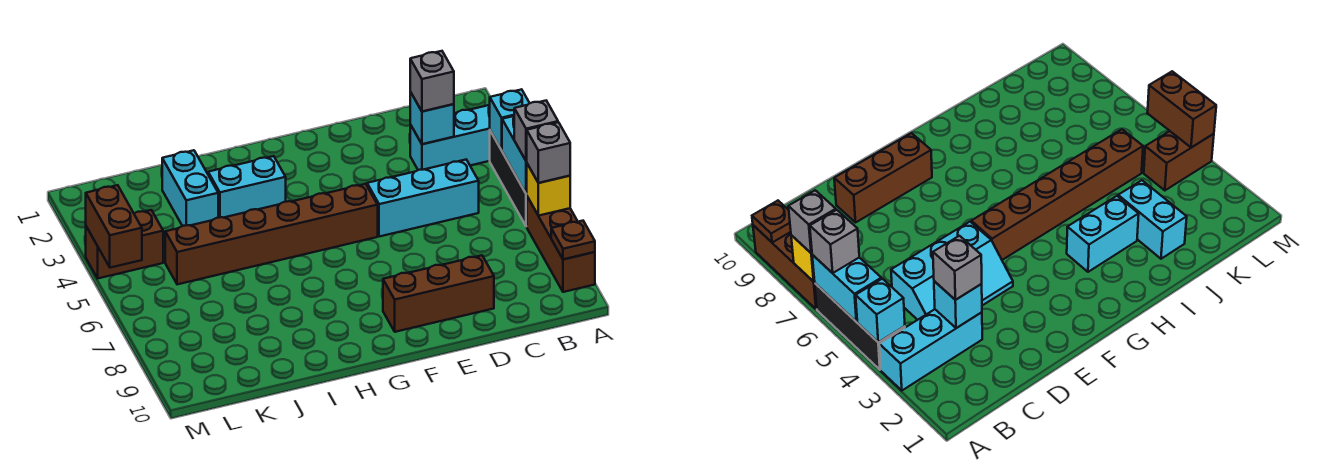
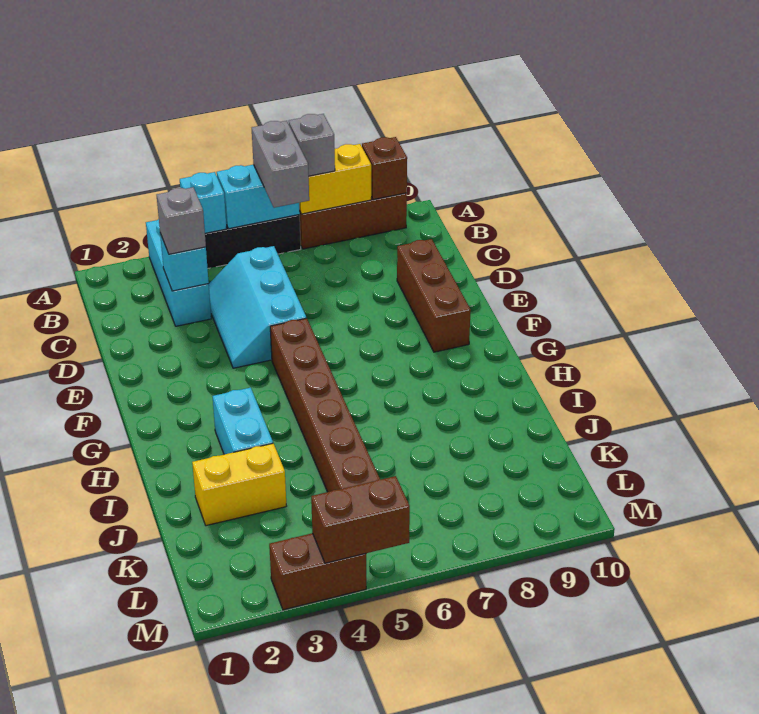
grey brick A6 level 3 -> grey brick A6:B6 level 3
yellow brick A7 level 2 -> yellow brick A7:A8 level 2
brown plate A9 level 2 -> brown brick A9 level 2
cyan brick J2:J3 level 1 -> yellow brick J2:J3 level 1
brown brick L4:M4 level 1 -> brown brick M3:M4 level 1

